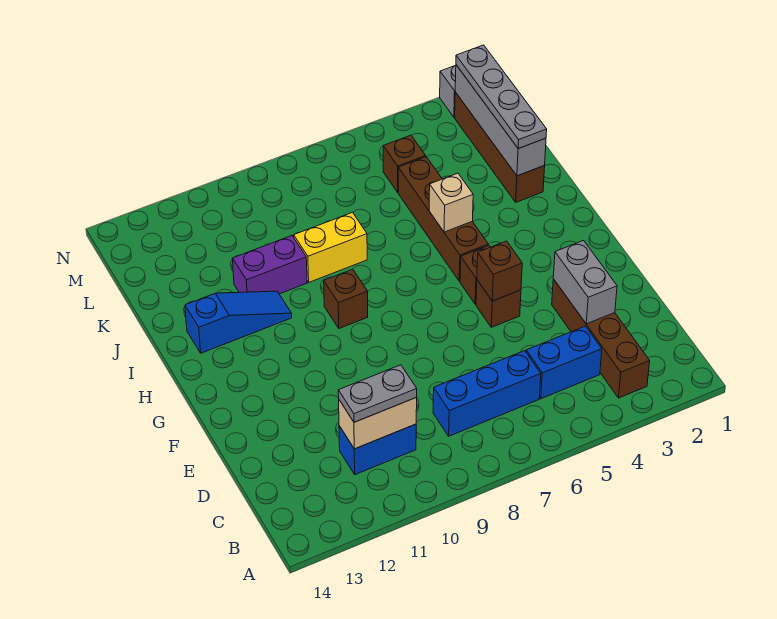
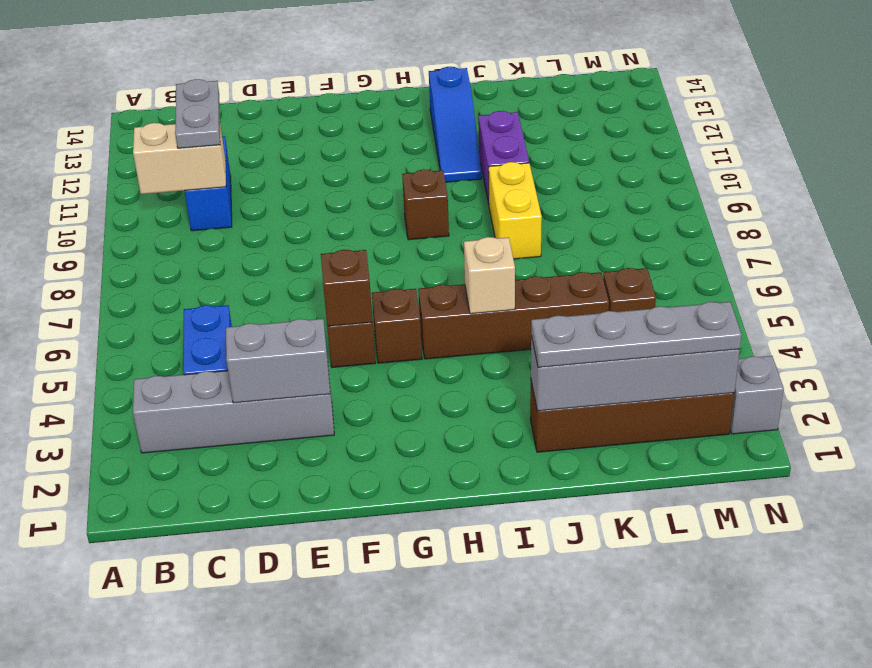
brown brick B3:E3 level 1 -> grey brick B3:E3 level 1
blue brick C6:C8 level 1 -> none
tan brick C10:C11 level 2 -> tan brick B10:C10 level 2

